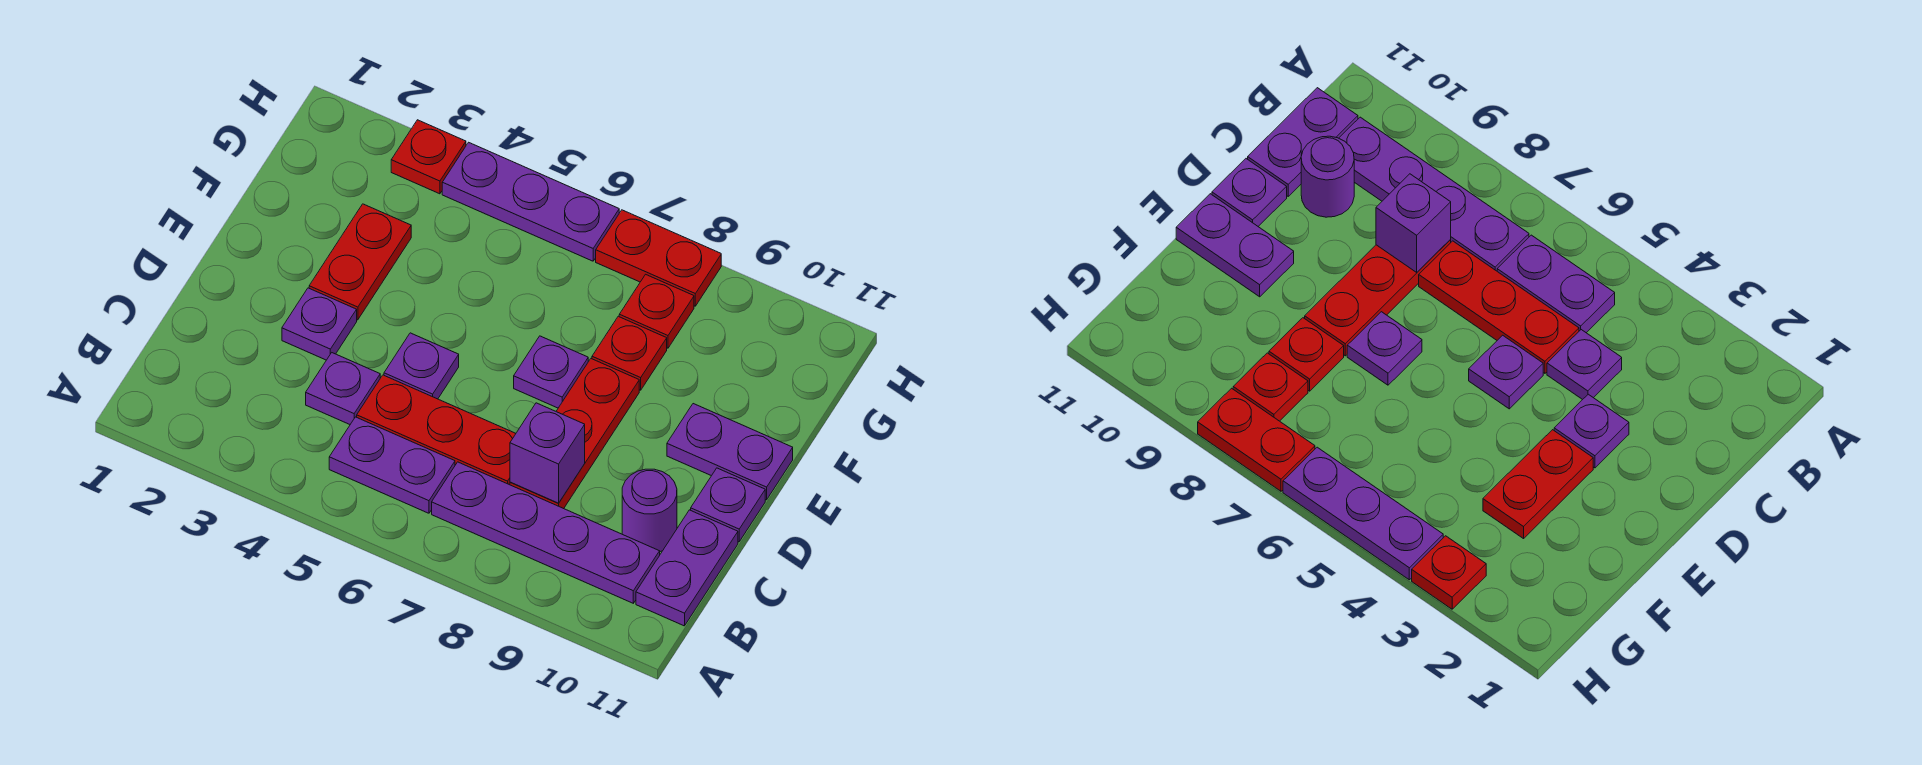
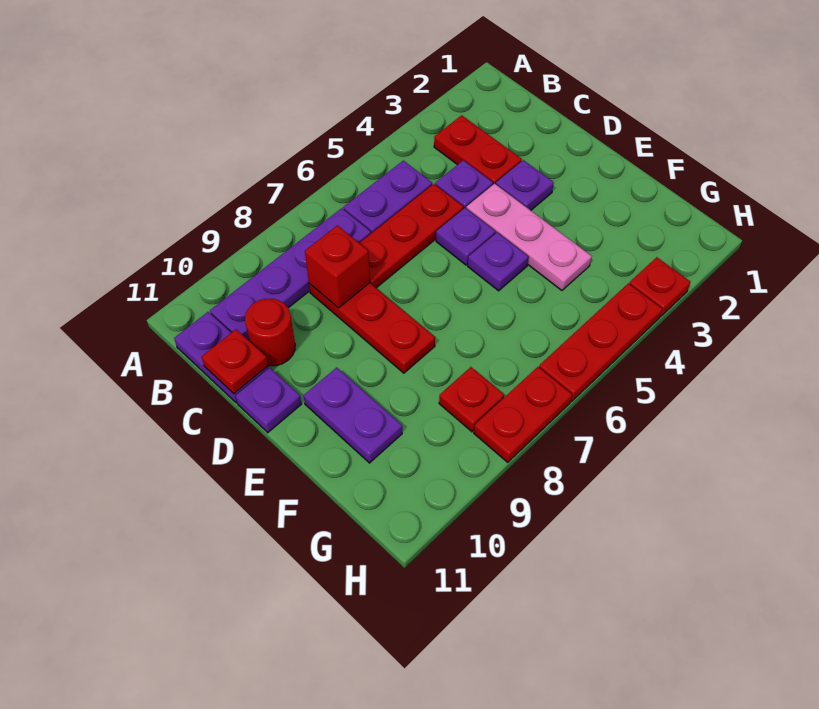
purple brick C8 level 2 -> red brick C8 level 2
purple round brick C10 level 1 -> red round brick C10 level 1
none -> pink plate D4:F4 level 1
red plate E3:F3 level 1 -> red plate B3:C3 level 1
purple plate E7 level 1 -> purple plate E5 level 1
purple plate E10:E11 level 1 -> purple plate E10:F10 level 1
red plate F8 level 1 -> red plate C11 level 2
purple plate H4:H6 level 1 -> red plate H4:H6 level 1

